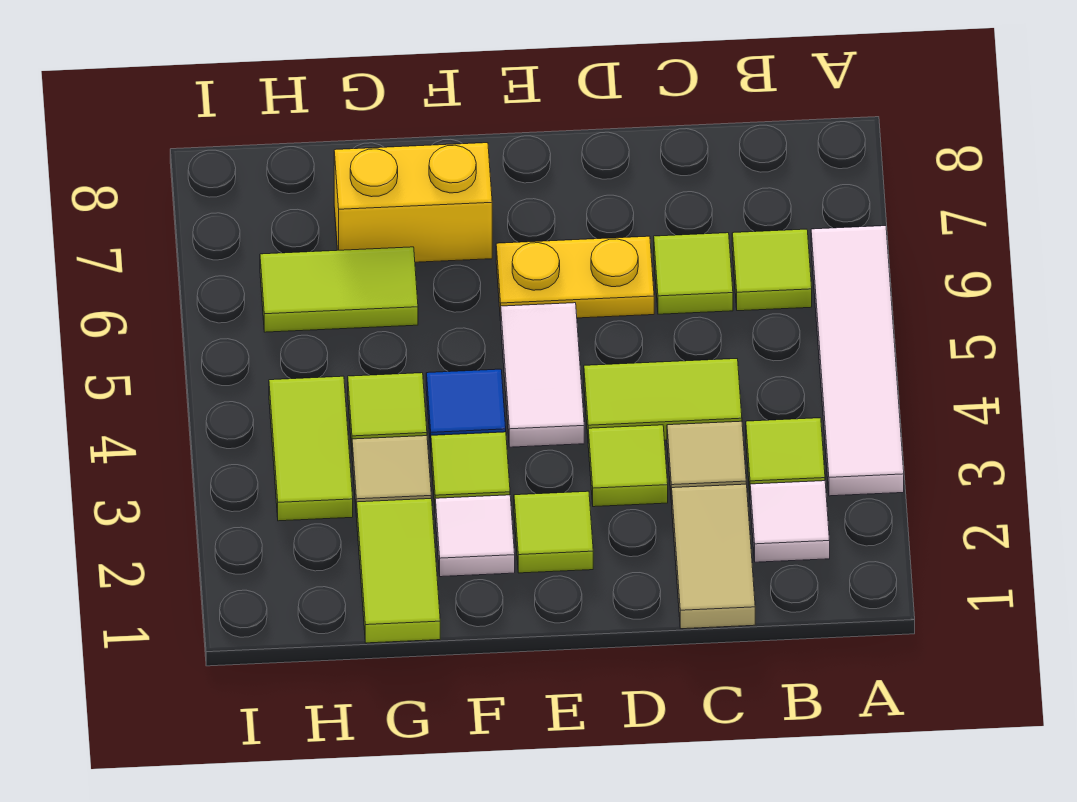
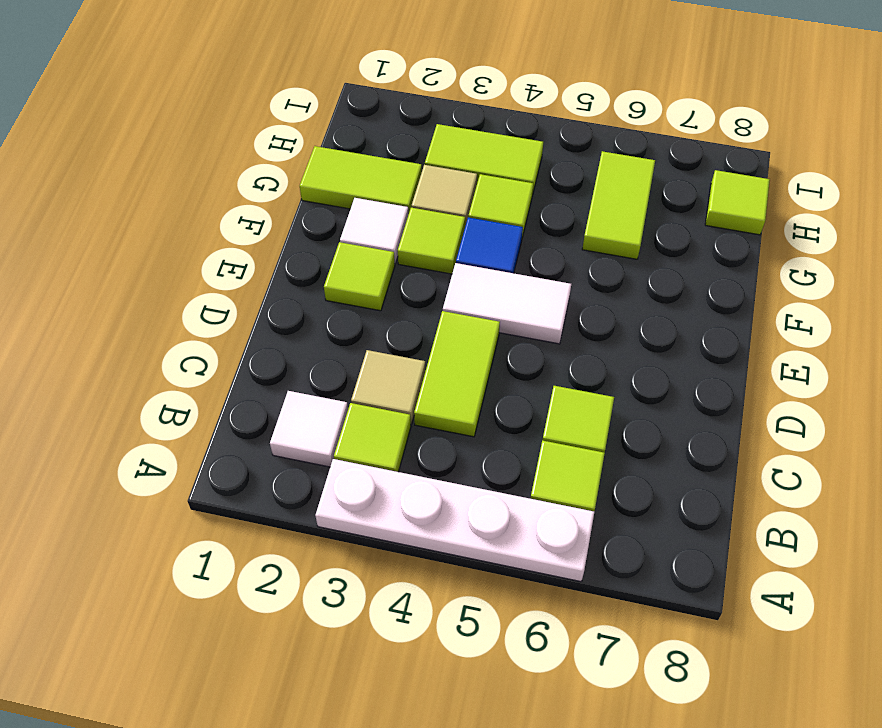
white tile A3:A6 level 1 -> white plate A3:A6 level 1
tan tile C1:C2 level 1 -> none
lime tile D3 level 1 -> lime tile H8 level 1
yellow plate D6:E6 level 1 -> none
yellow brick F7:G7 level 1 -> none

